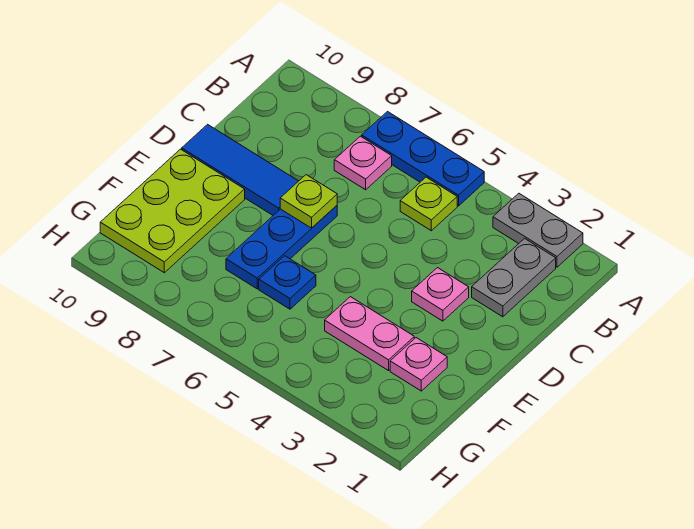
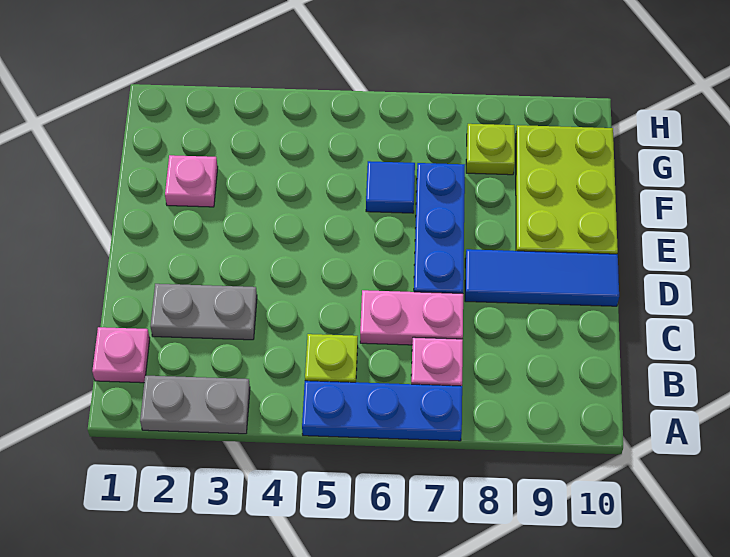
grey plate B2:C2 level 1 -> grey plate C2:C3 level 1
pink plate D3 level 1 -> pink plate B1 level 1
lime plate D7 level 2 -> lime plate G8 level 1
pink plate F3:F4 level 1 -> pink plate C6:C7 level 1
blue plate F6 level 1 -> blue tile F6 level 1

